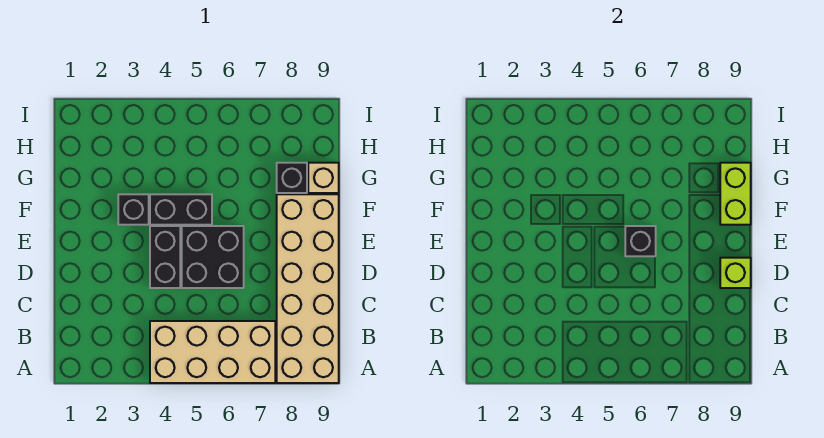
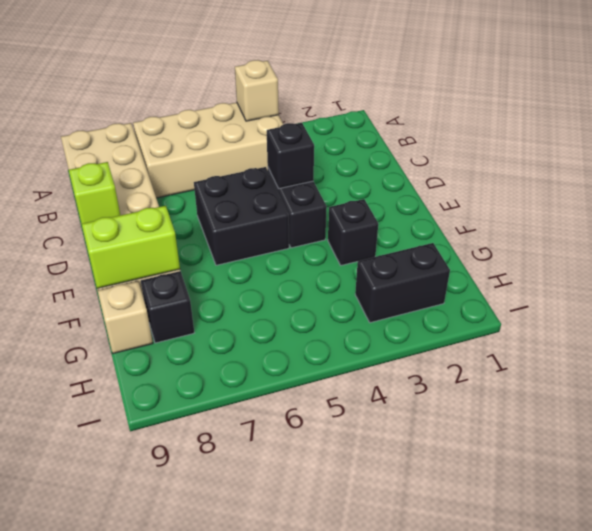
none -> tan brick A4 level 2
black brick E6 level 2 -> black brick D4 level 2
black brick F4:F5 level 1 -> black brick H2:H3 level 1
lime brick F9:G9 level 2 -> lime brick F8:F9 level 2

